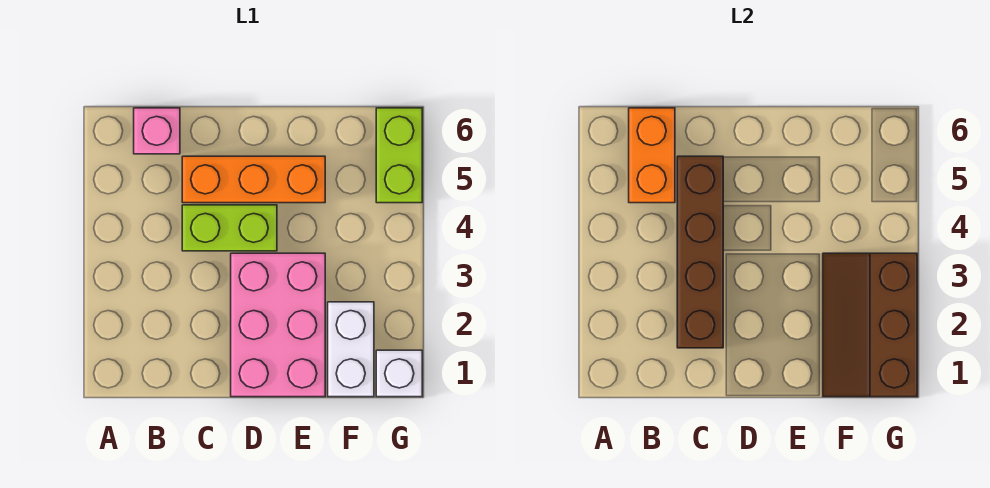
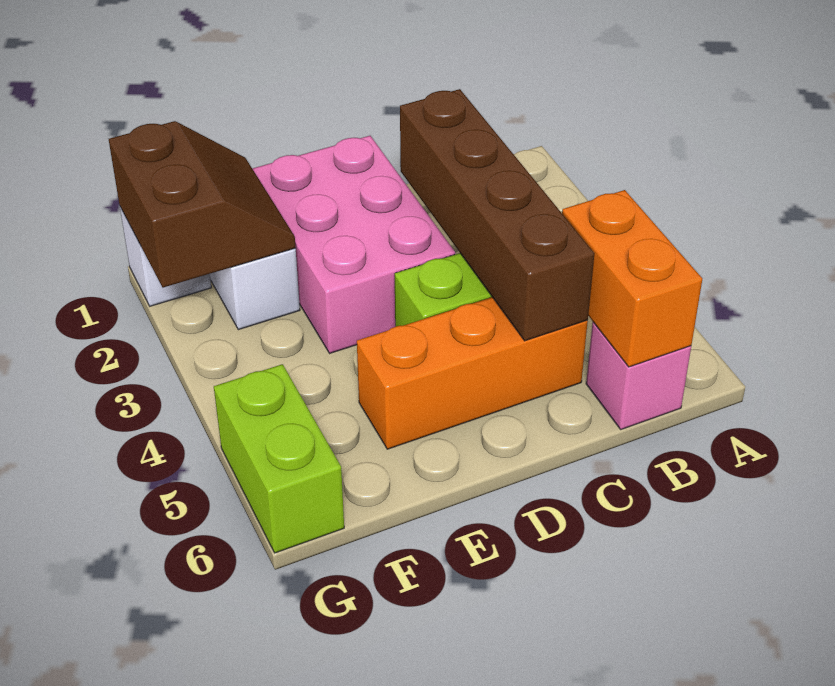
brown slope F1:G3 level 2 top G -> brown slope F1:G2 level 2 top G

